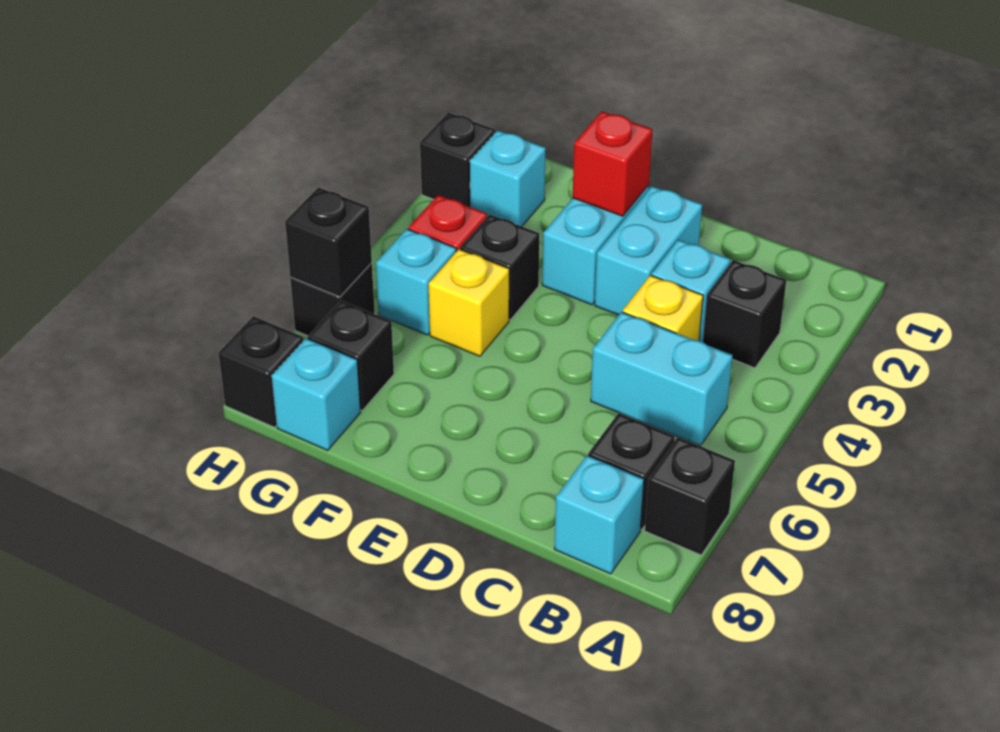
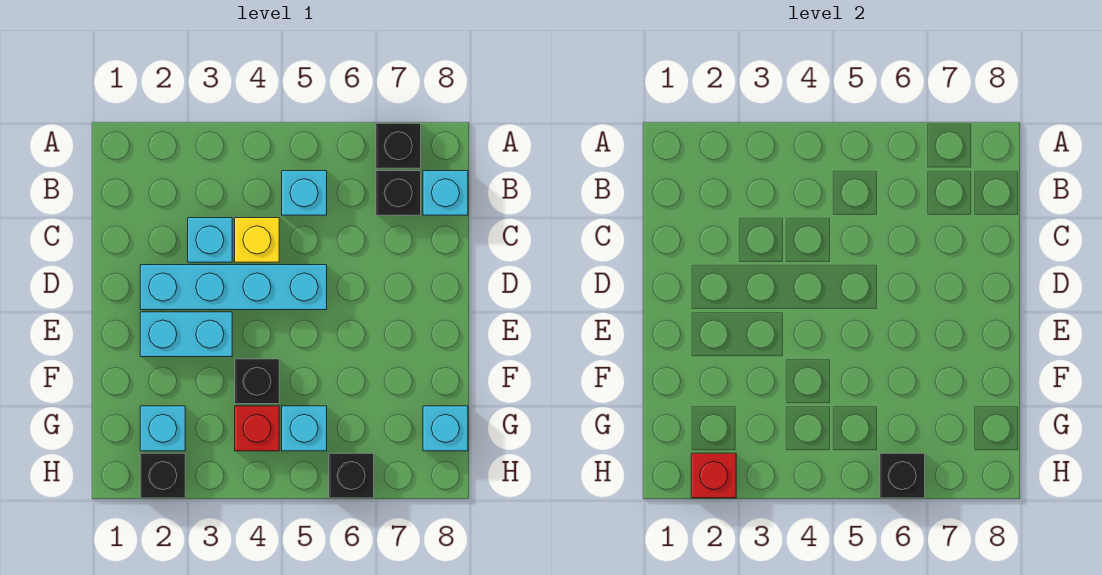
black brick B3 level 1 -> none
cyan brick B5:C5 level 1 -> cyan brick B5 level 1
cyan brick D2:D3 level 1 -> cyan brick D2:D5 level 1
red brick E2 level 2 -> red brick H2 level 2
yellow brick F5 level 1 -> none
black brick G7 level 1 -> none
black brick H8 level 1 -> none

